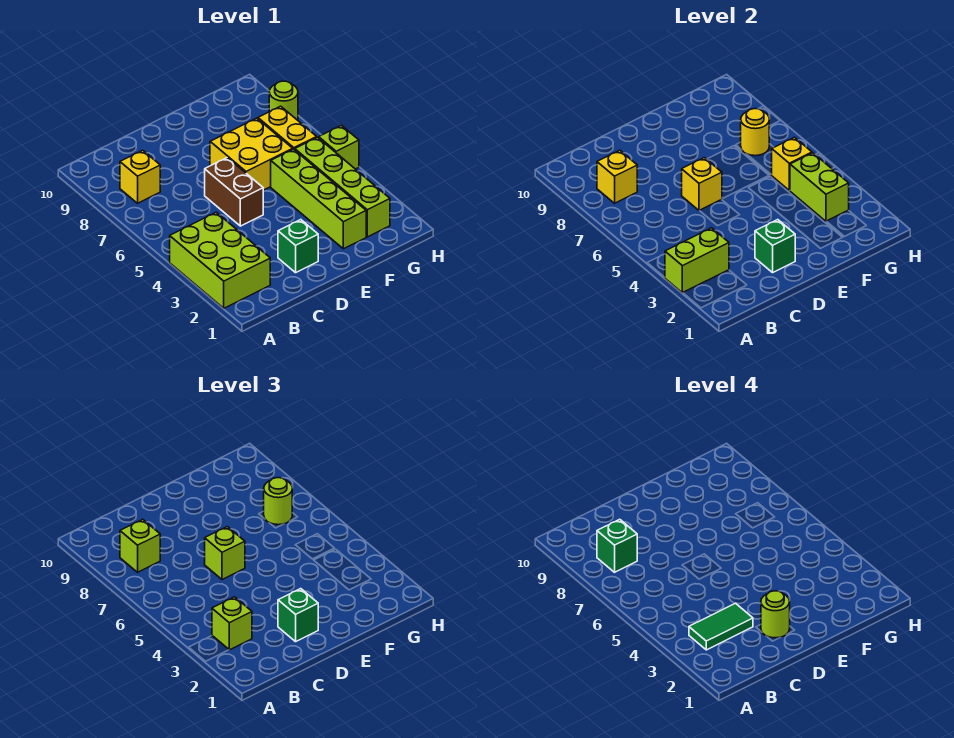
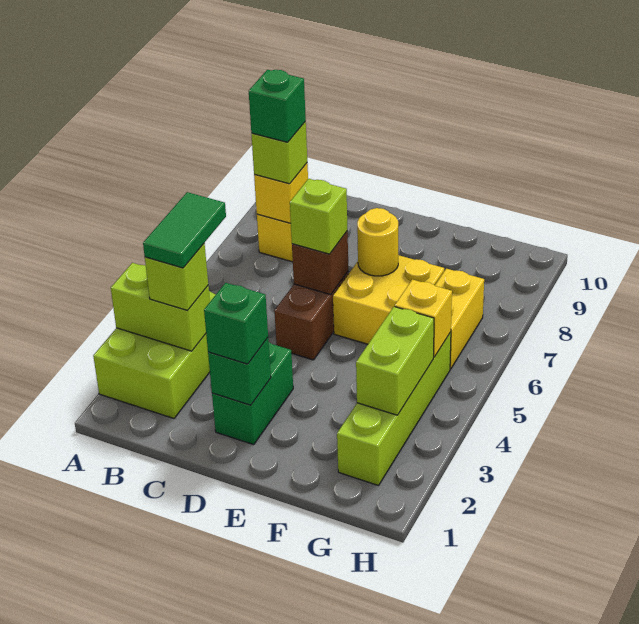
green tile B3:C3 level 4 -> green tile B3:B4 level 4
green brick D2 level 1 -> green brick D2:D3 level 1
lime round brick D2 level 4 -> none
yellow brick D6 level 2 -> brown brick D6 level 2
lime brick F2:F5 level 1 -> none
yellow round brick G7 level 2 -> yellow round brick E7 level 2
lime round brick G7 level 3 -> none
lime brick H5 level 1 -> none
lime round brick H8 level 1 -> none

